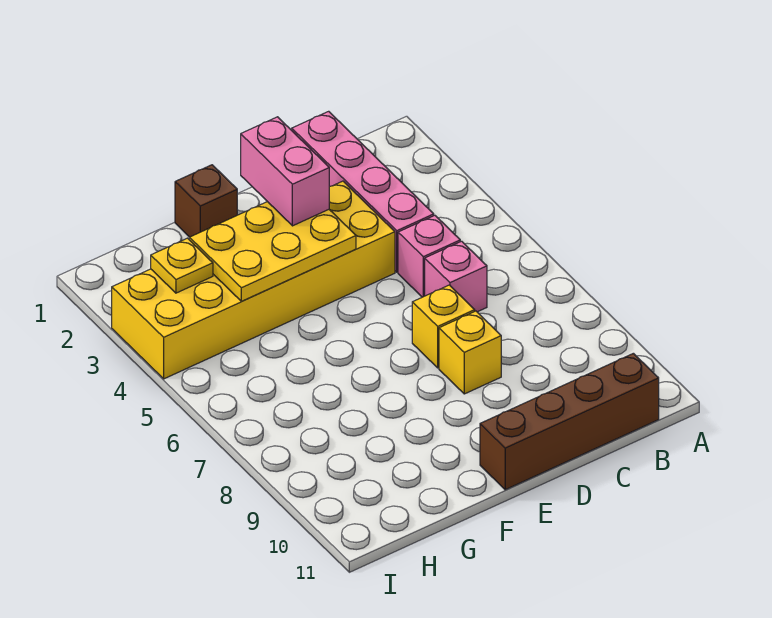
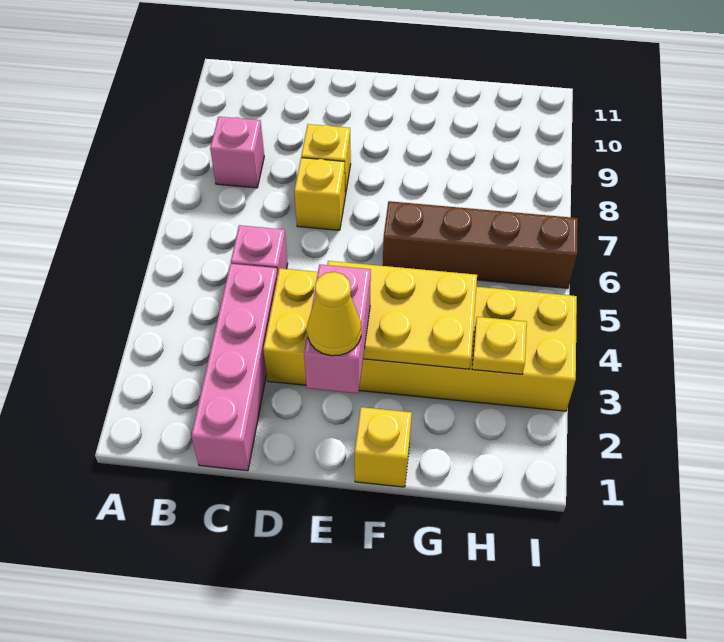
brown brick B11:E11 level 1 -> brown brick F6:I6 level 1
pink brick C6 level 1 -> pink brick B8 level 1
none -> yellow cone E2 level 4
brown brick F1 level 1 -> yellow brick F1 level 1

